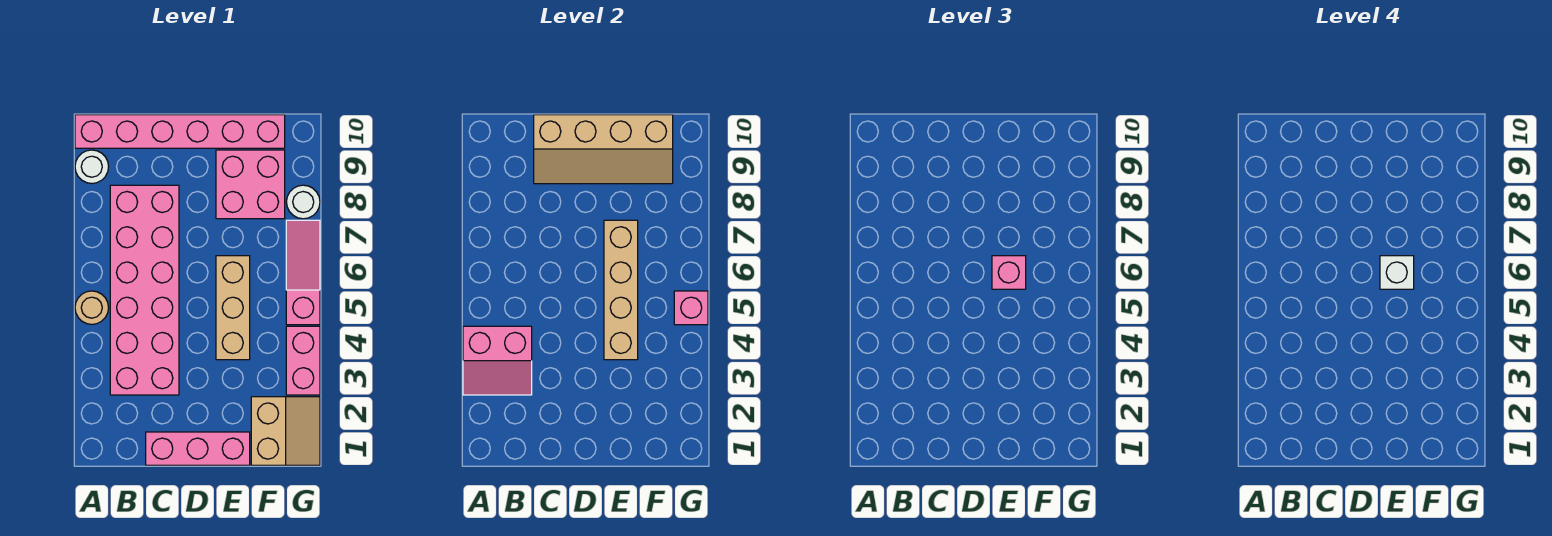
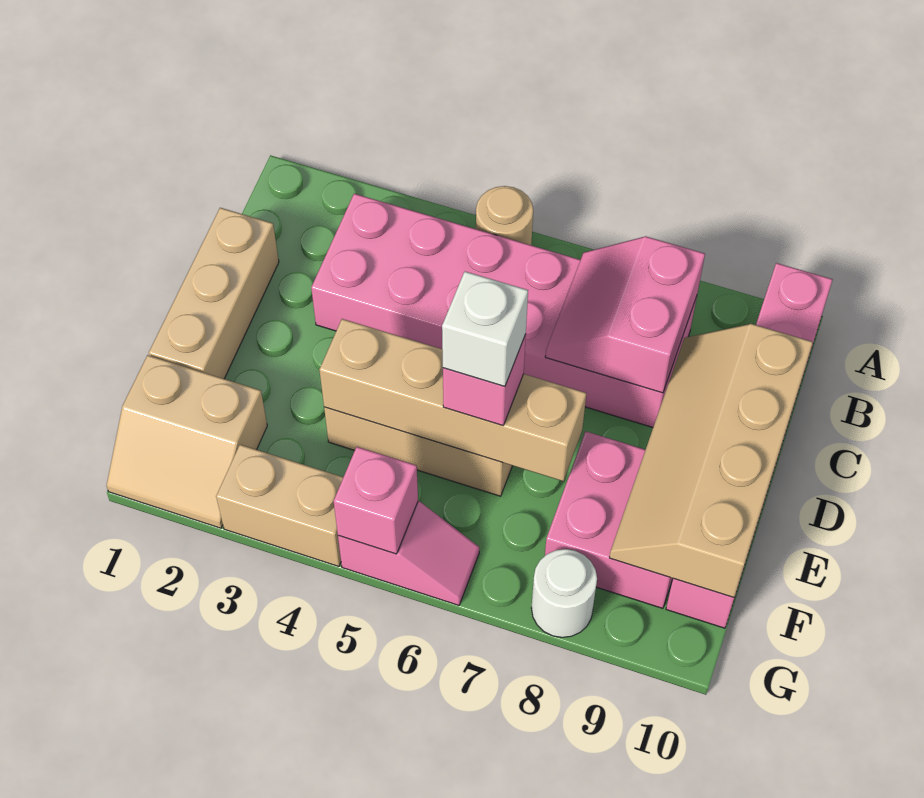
pink slope A3:B4 level 2 top 4 -> pink slope B7:C8 level 2 top 8
white round brick A9 level 1 -> none
pink brick C1:E1 level 1 -> tan brick C1:E1 level 1
pink brick G3:G4 level 1 -> tan brick G3:G4 level 1
pink slope G5:G7 level 1 top 5 -> pink slope G5:G6 level 1 top 5

